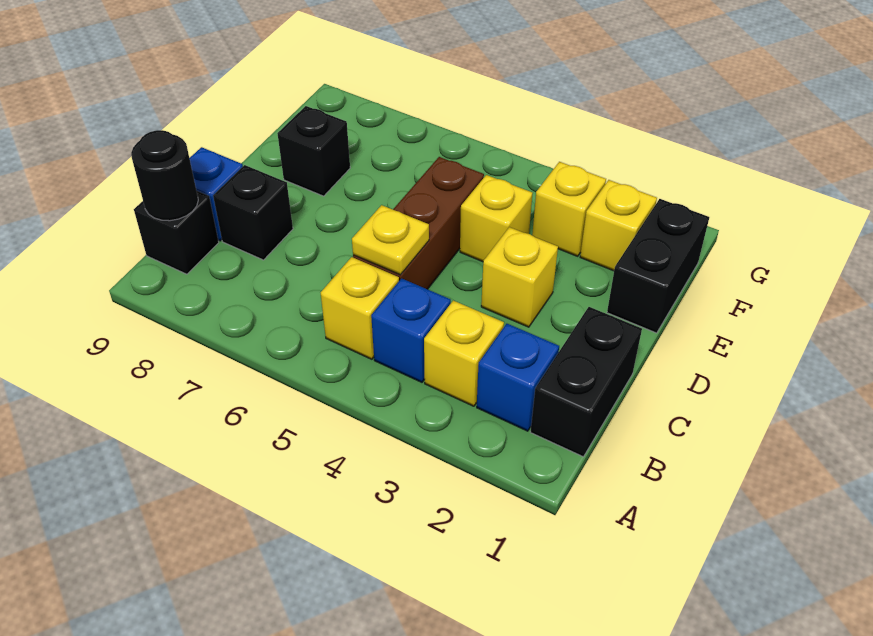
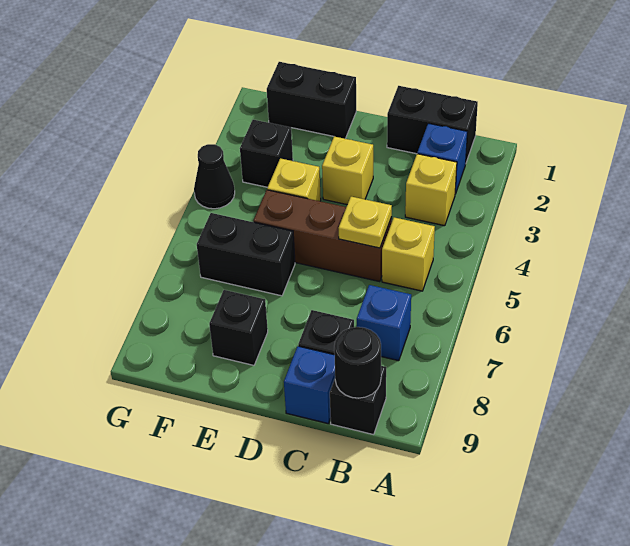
blue brick B4 level 1 -> blue brick B7 level 1
none -> black brick E6:F6 level 1
yellow brick F2 level 1 -> none
yellow brick F3 level 1 -> black brick F3 level 1
none -> black cone G4 level 1

